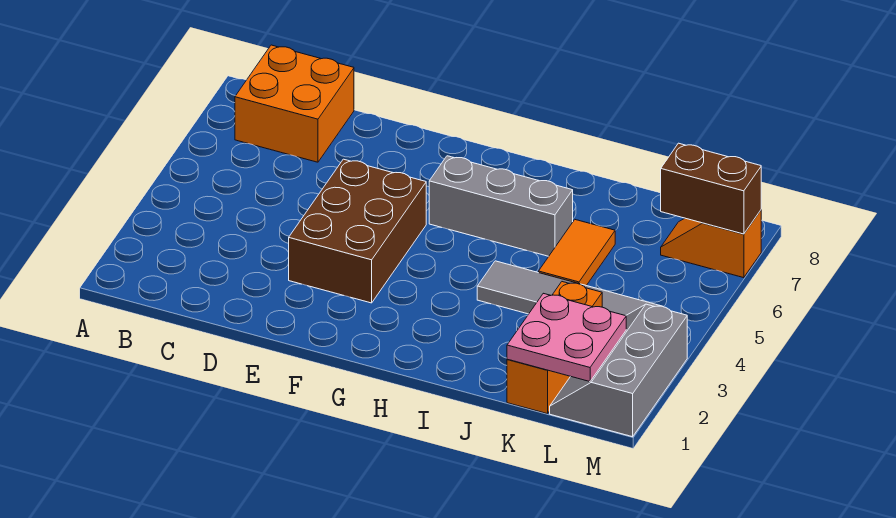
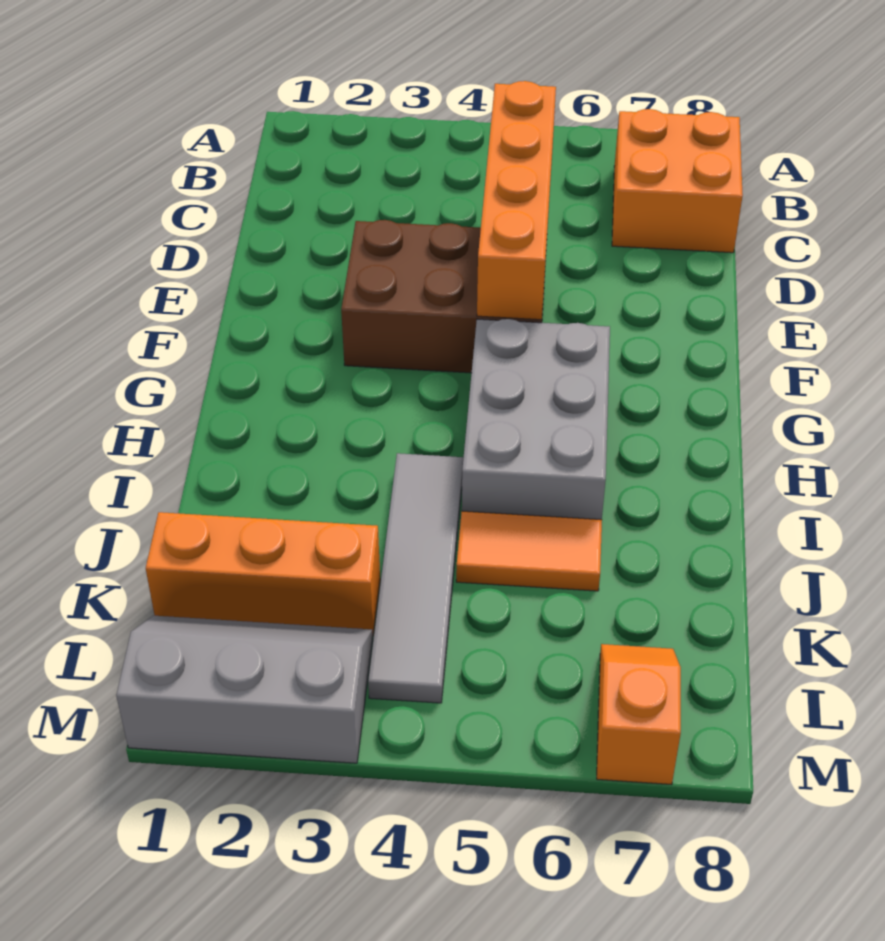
none -> orange brick C5:F5 level 2
grey brick G6:I6 level 1 -> grey brick G5:I6 level 1
pink plate K1:L2 level 2 -> none
brown brick L7:M7 level 2 -> none

